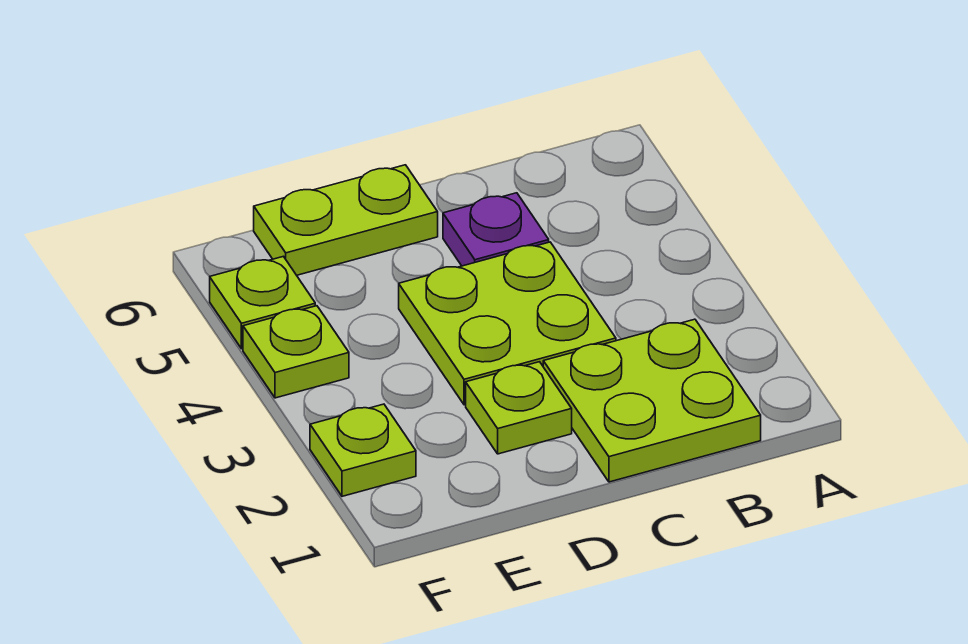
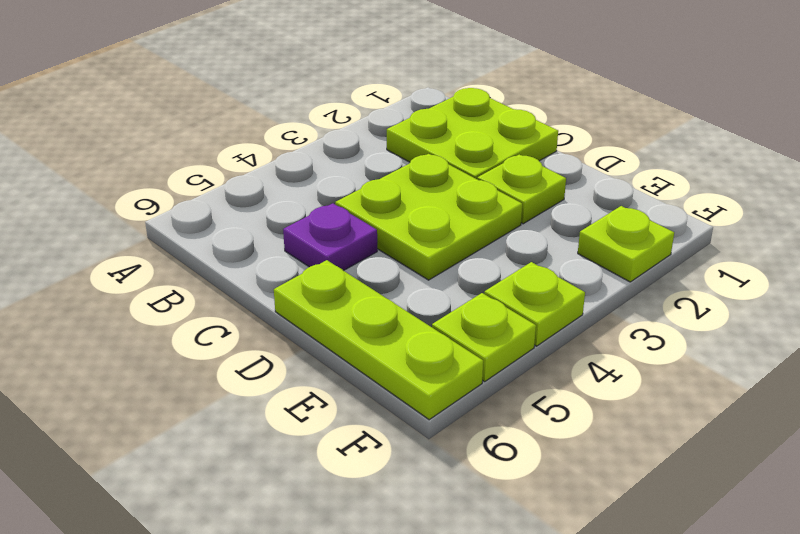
lime plate D6:E6 level 1 -> lime plate D6:F6 level 1

